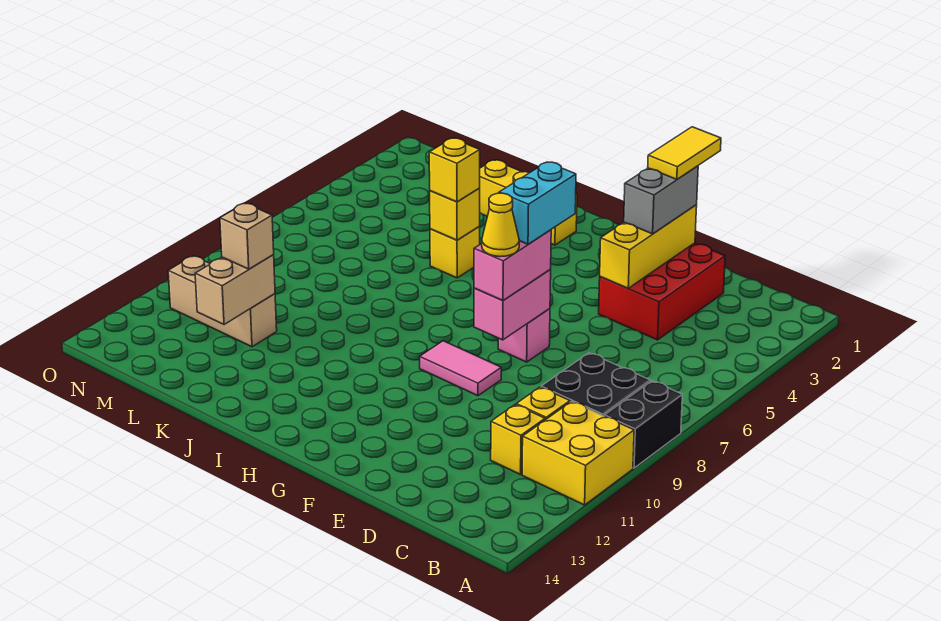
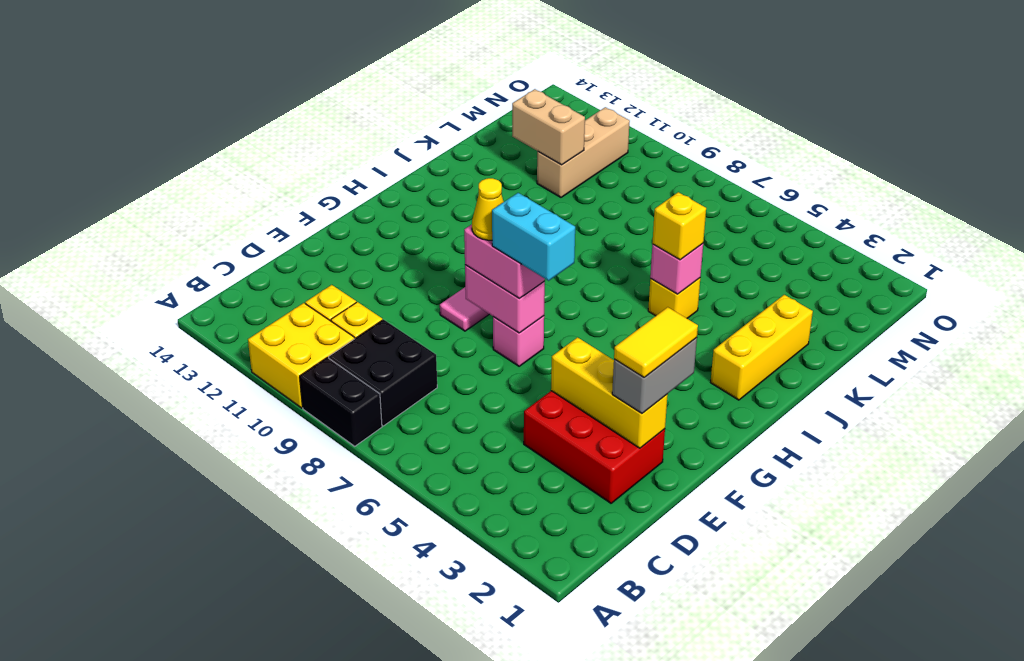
yellow tile E1:E2 level 4 -> yellow tile E2:F2 level 4
grey brick E2:E3 level 3 -> grey brick E2:F2 level 3
yellow brick J5 level 2 -> pink brick J5 level 2
tan brick L11 level 3 -> none

